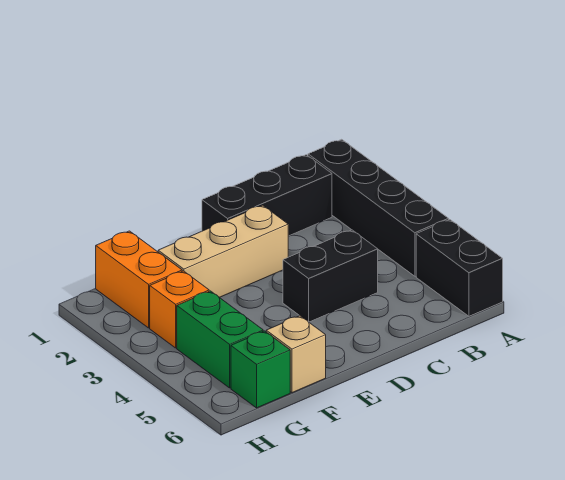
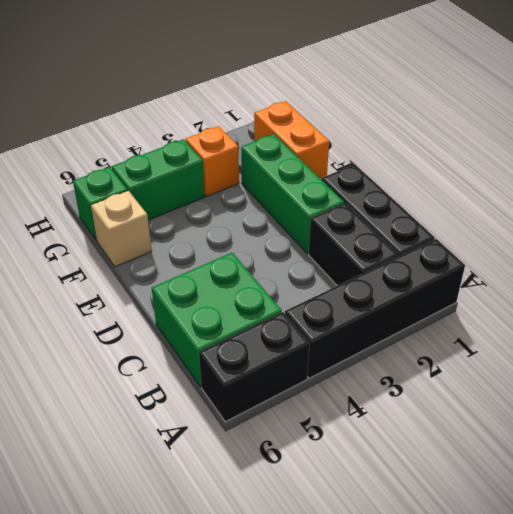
none -> green brick B5:C6 level 1
black brick C4:D4 level 1 -> black brick B2:C2 level 1
tan brick D2:F2 level 1 -> green brick D2:F2 level 1
orange brick G1:G2 level 1 -> orange brick F1:G1 level 1

